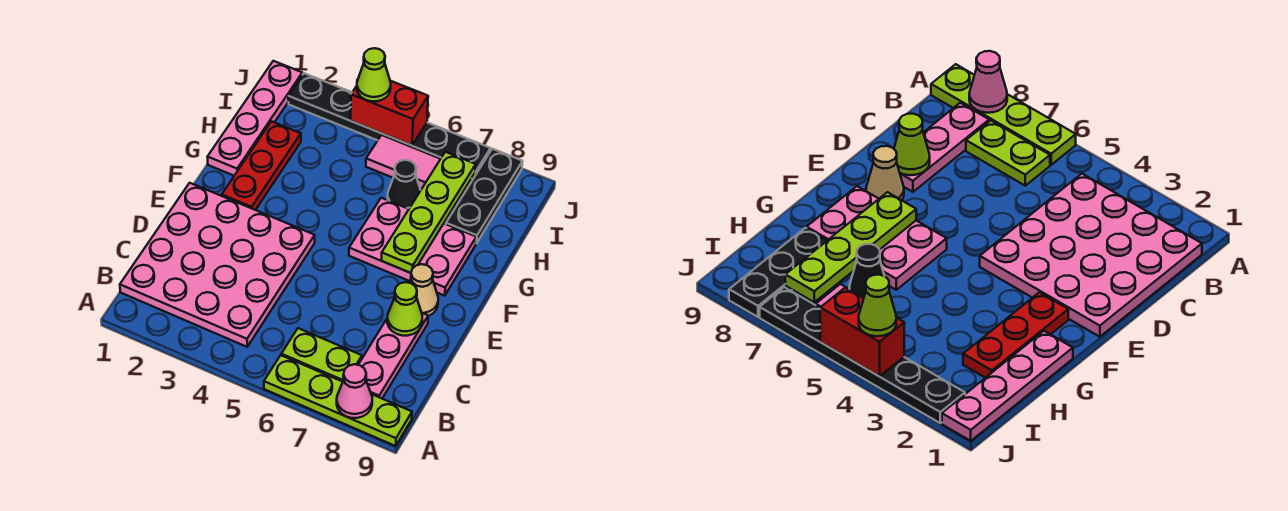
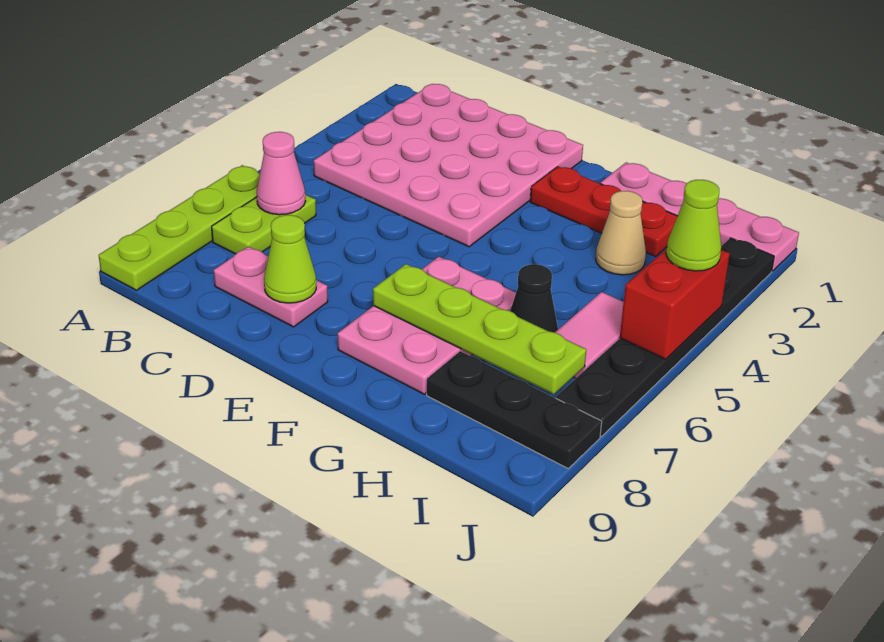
pink cone A8 level 2 -> pink cone B6 level 2
pink plate B8:D8 level 1 -> pink plate C8:D8 level 1
tan cone E8 level 1 -> tan cone H3 level 1

